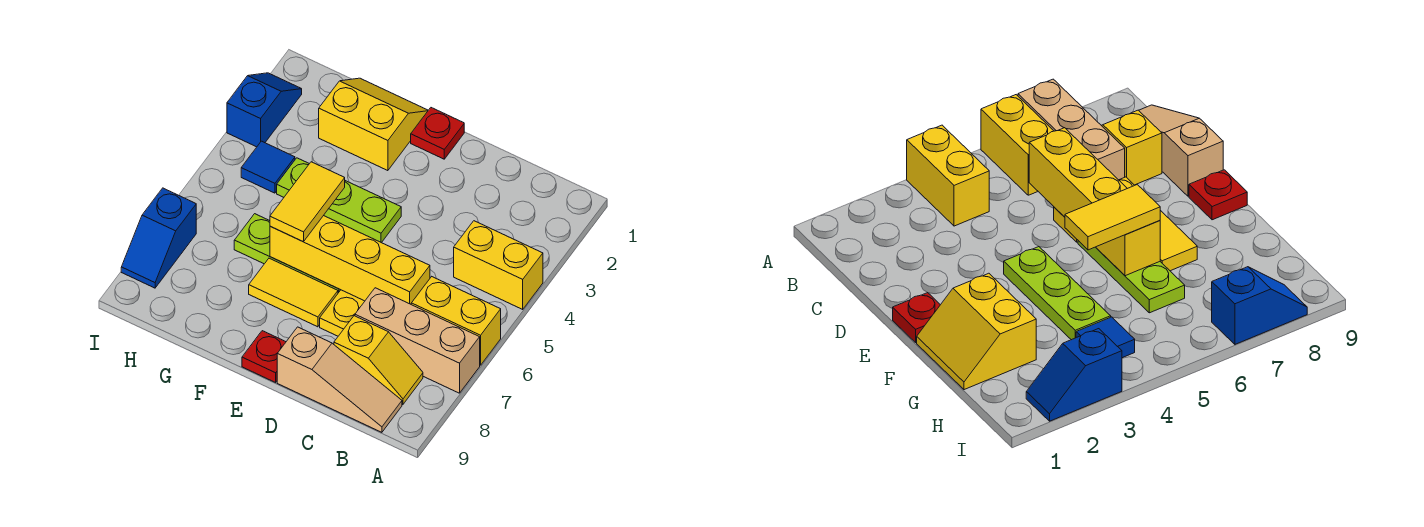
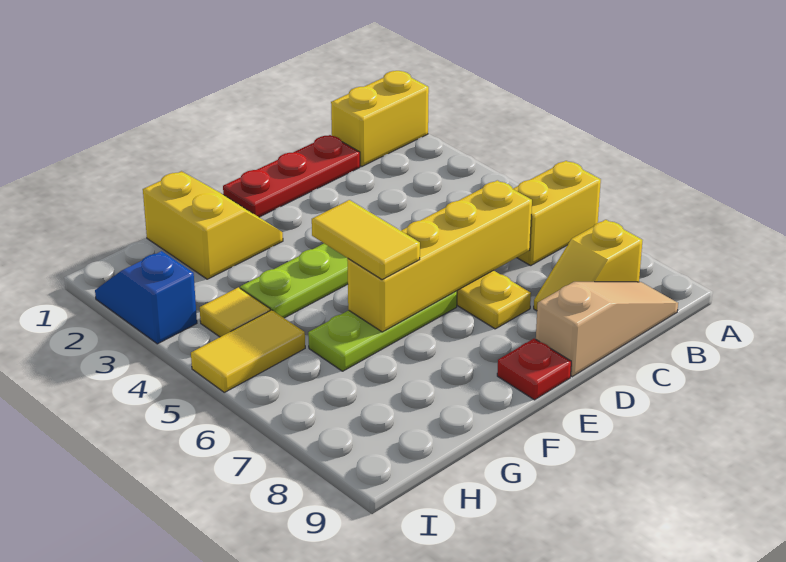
yellow brick A4:B4 level 1 -> yellow brick A1:B1 level 1
tan brick A7:C7 level 1 -> none
yellow slope B8:C8 level 1 top C -> yellow slope B8:C8 level 1 top B
red plate E1 level 1 -> red plate C1:E1 level 1
yellow tile E7:F7 level 1 -> yellow tile H5:I5 level 1
yellow slope F1:G2 level 1 top 2 -> yellow slope F1:G2 level 1 top G
blue tile H4 level 1 -> yellow tile H4 level 1
blue slope I7:I8 level 1 top 7 -> none

